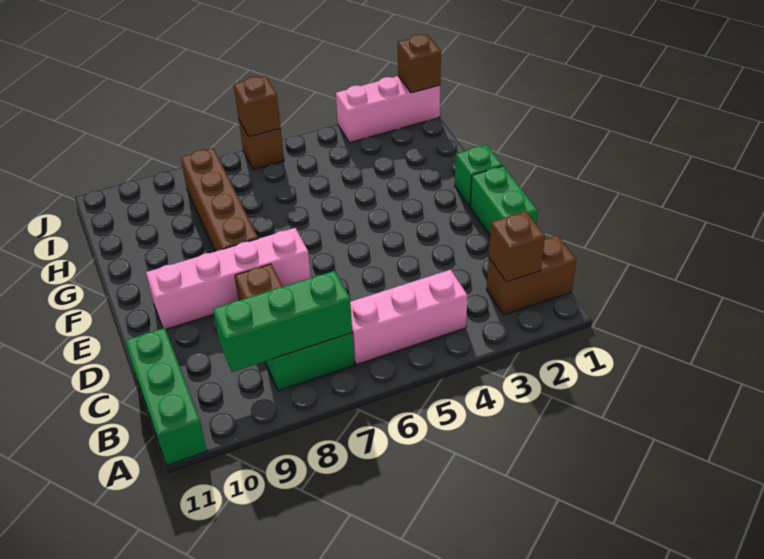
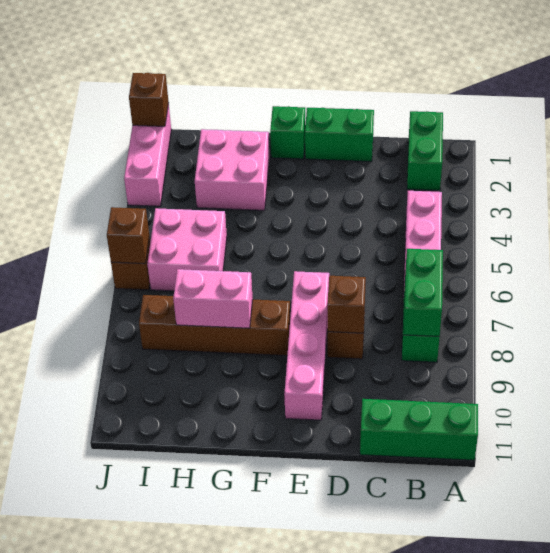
brown brick B1:B2 level 1 -> green brick B1:B2 level 1
brown brick B2 level 2 -> brown brick D8 level 2
green brick B7:B9 level 2 -> green brick B7:B8 level 2
none -> pink brick G2:H3 level 1
none -> pink brick G8:H8 level 2
none -> pink brick H5:I6 level 1

